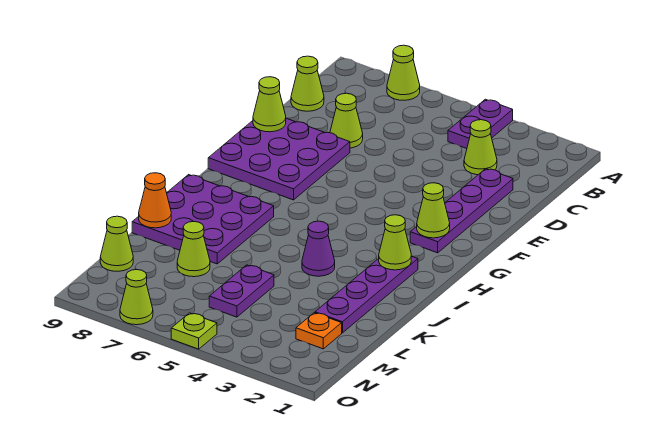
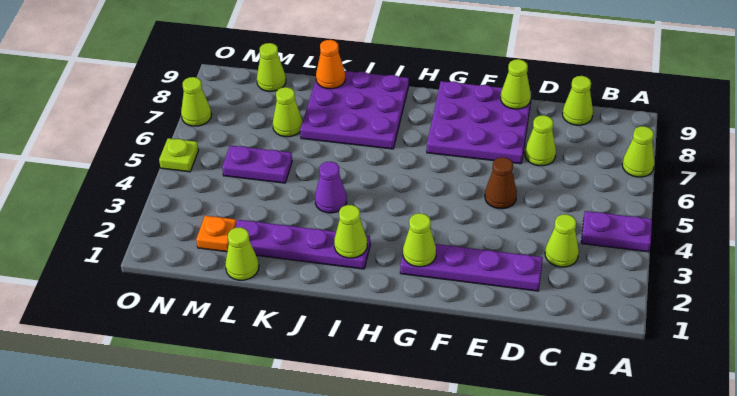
none -> brown cone E5 level 1
none -> lime cone L1 level 1

